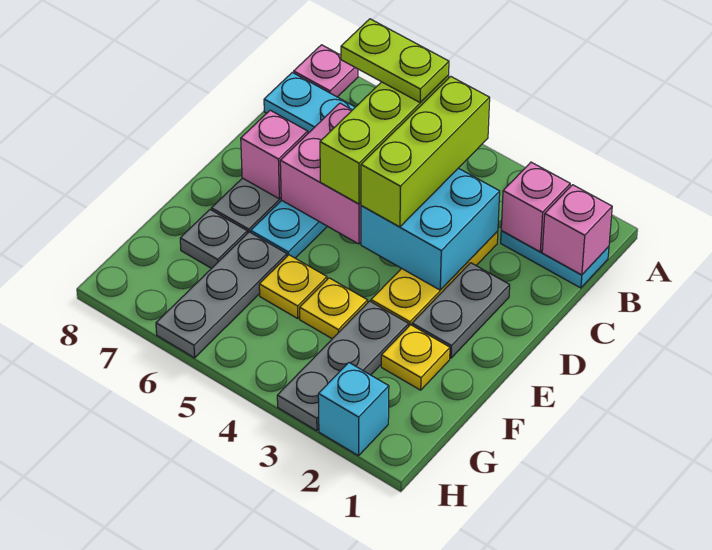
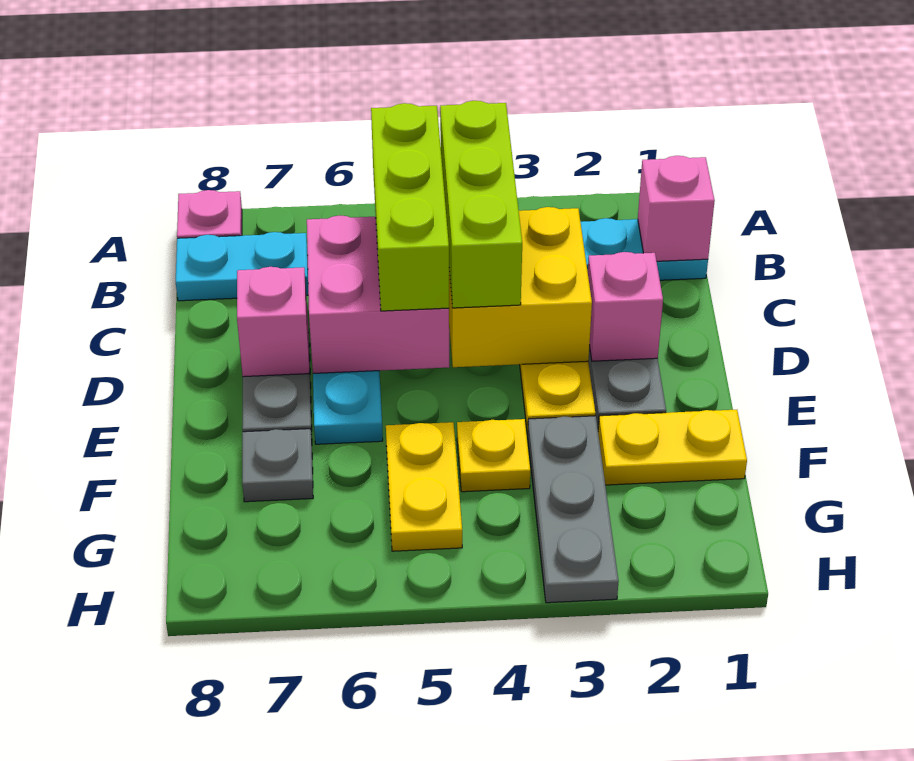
pink brick B2 level 2 -> pink brick D2 level 2
lime plate B5:B6 level 4 -> none
cyan brick C3:D4 level 2 -> yellow brick C3:D4 level 2
yellow plate F2 level 1 -> yellow plate F1:F2 level 1
yellow plate F5 level 1 -> yellow plate F5:G5 level 1
grey plate F6:H6 level 1 -> none
cyan brick H2 level 1 -> none

